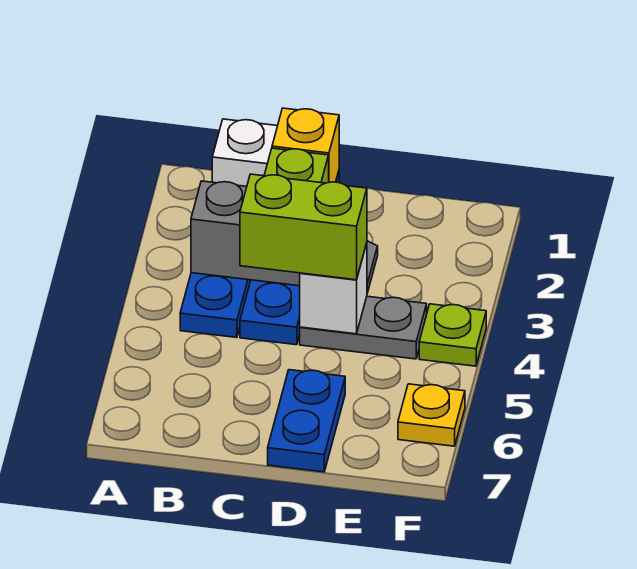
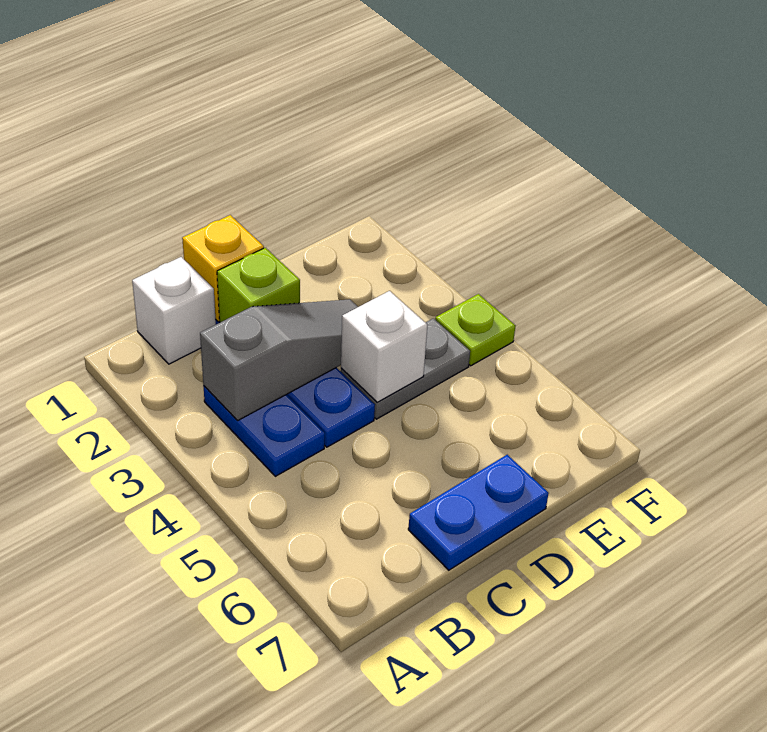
lime brick C4:D4 level 3 -> none
blue plate D6:D7 level 1 -> blue plate C7:D7 level 1
yellow plate F6 level 1 -> none

